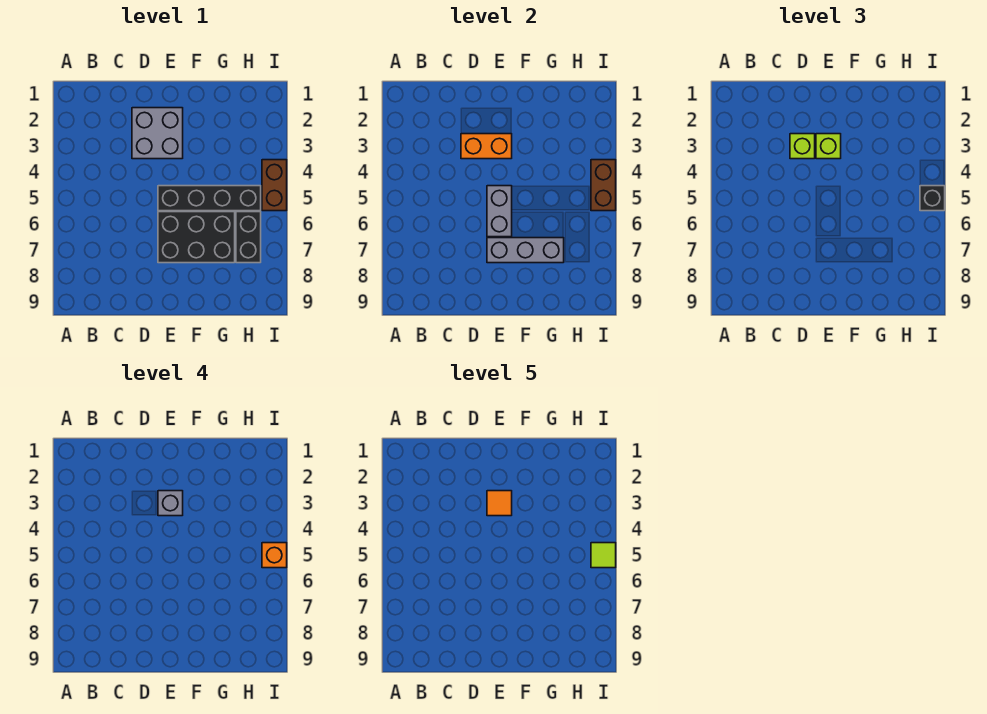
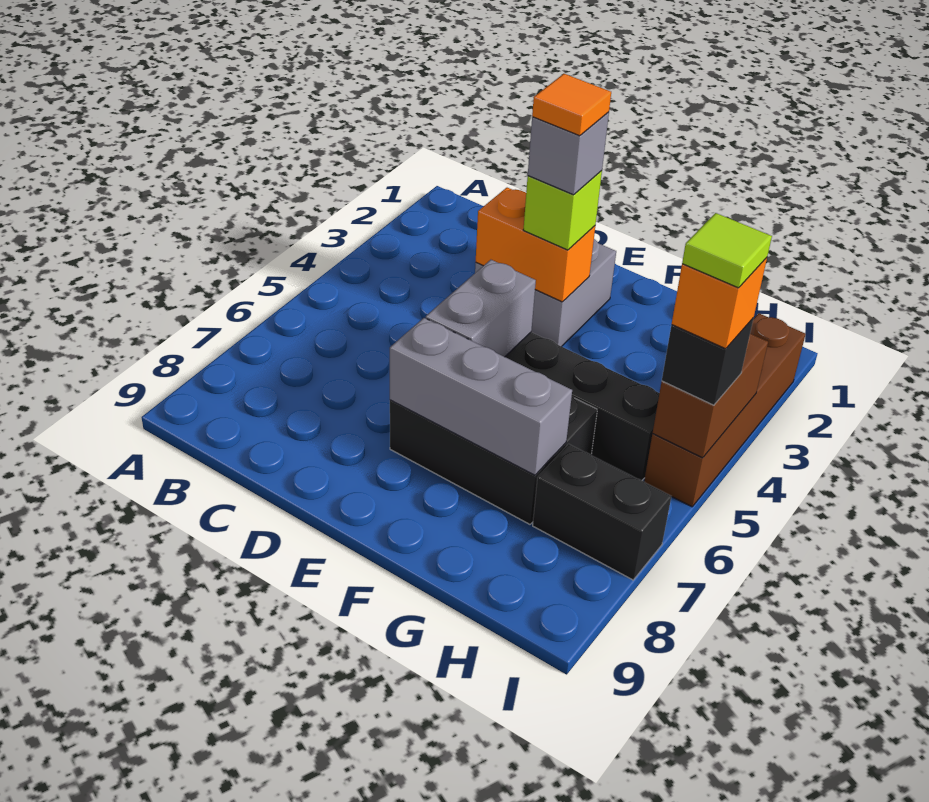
lime brick D3 level 3 -> none
black brick H6:H7 level 1 -> black brick H7:I7 level 1
brown brick I4:I5 level 1 -> brown brick I2:I5 level 1

